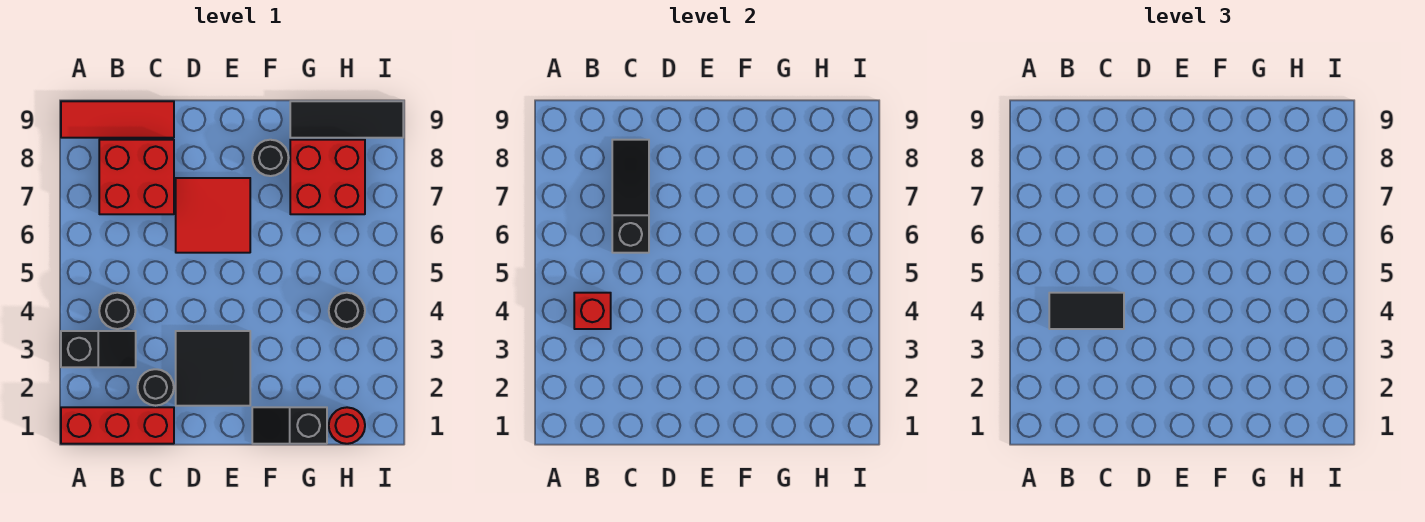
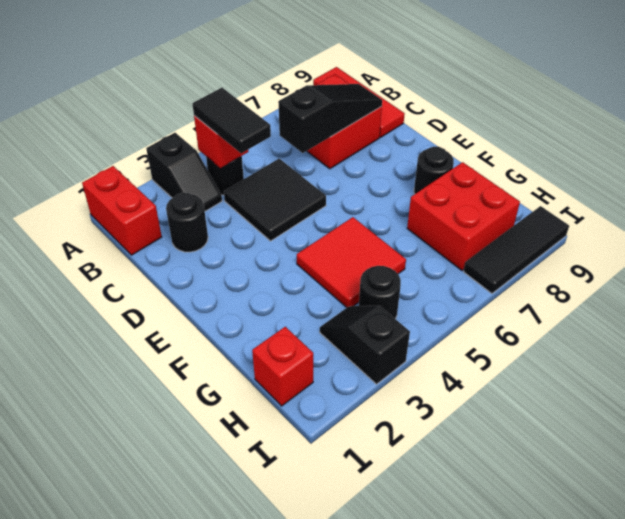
red brick A1:C1 level 1 -> red brick A1:B1 level 1
black tile D2:E3 level 1 -> black tile C4:D5 level 1
red tile D6:E7 level 1 -> red tile F4:G5 level 1
black slope F1:G1 level 1 top G -> black slope H3:I3 level 1 top I
black tile G9:I9 level 1 -> black tile I7:I9 level 1
red round brick H1 level 1 -> red brick H1 level 1

